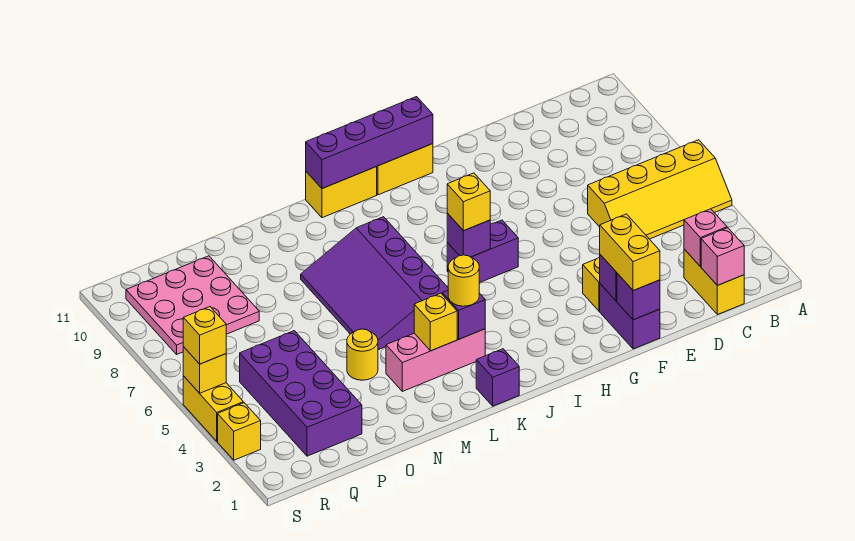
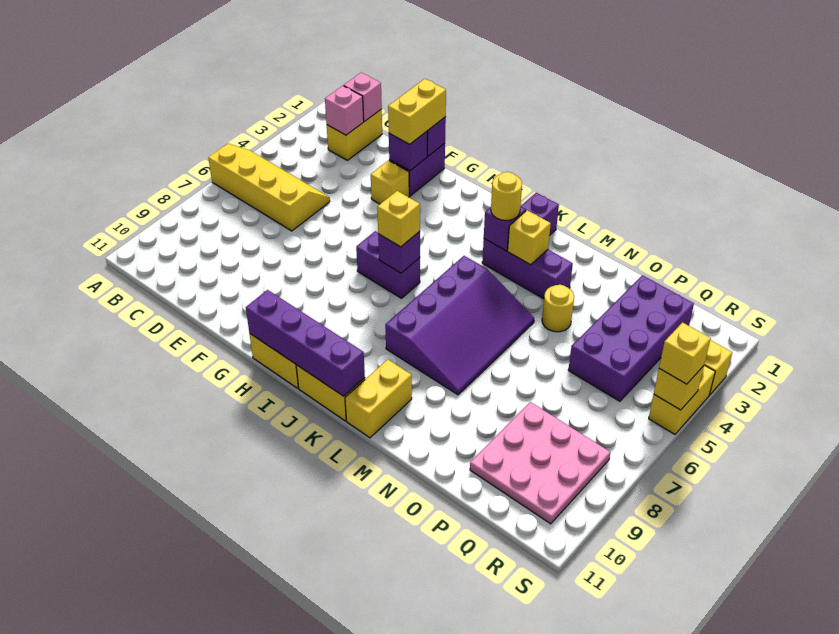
pink brick K3:M3 level 1 -> purple brick K3:M3 level 1
none -> yellow brick L10:L11 level 1

